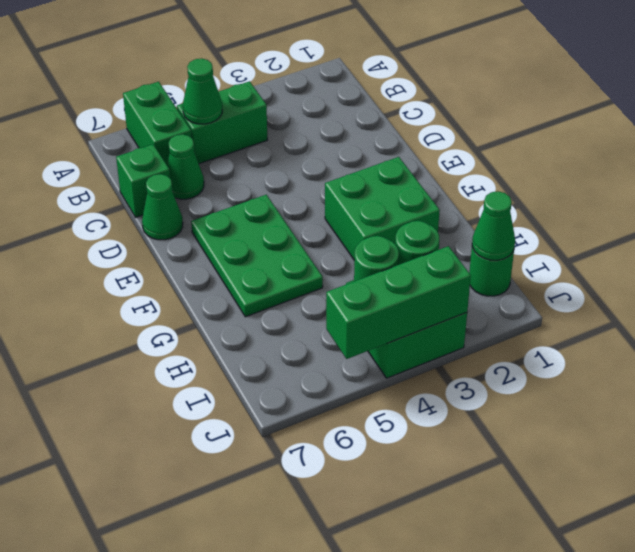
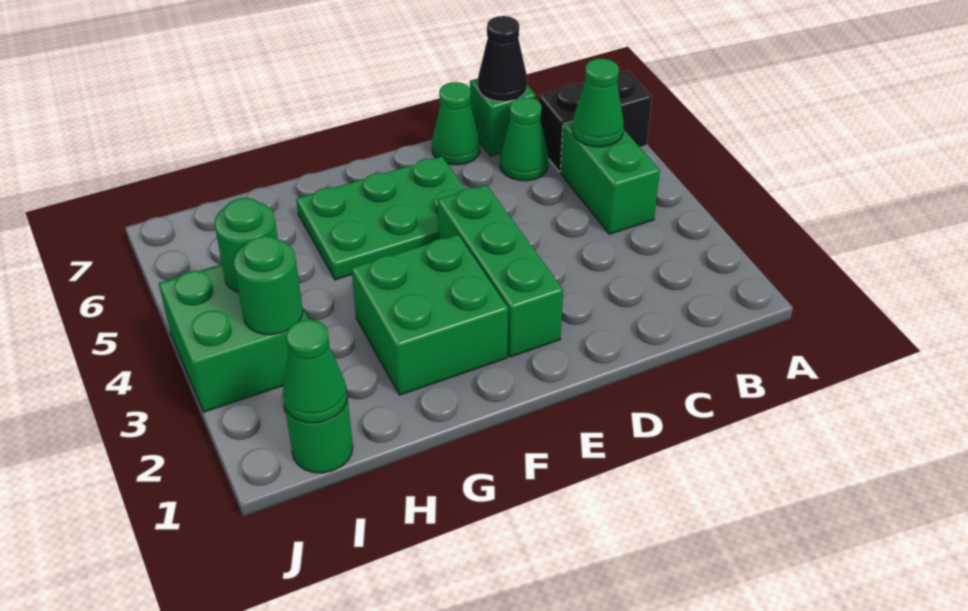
green brick A6:B6 level 1 -> black brick A6:B6 level 1
none -> black cone C7 level 2
green brick J3:J5 level 2 -> green brick E2:E4 level 1

